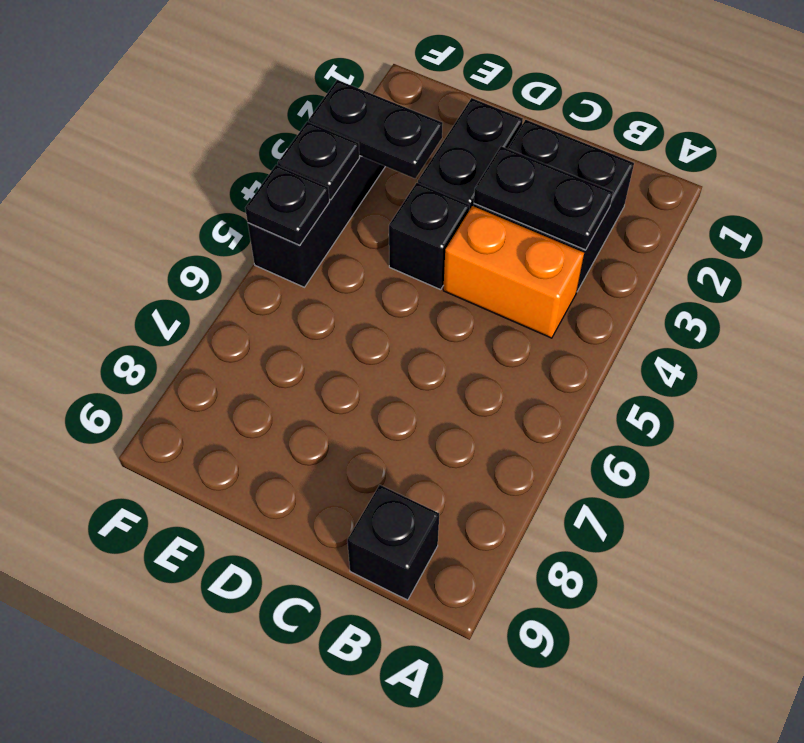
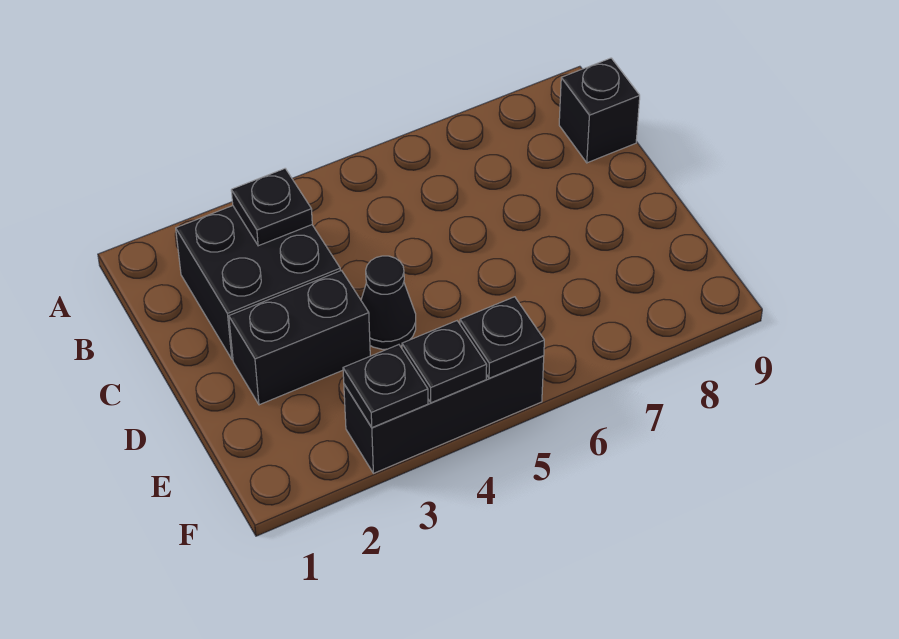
black plate B3:C3 level 2 -> black plate B3 level 2
orange brick B4:C4 level 1 -> none
black brick D4 level 1 -> black cone D4 level 1
black plate E3:F3 level 2 -> black plate F3 level 2

